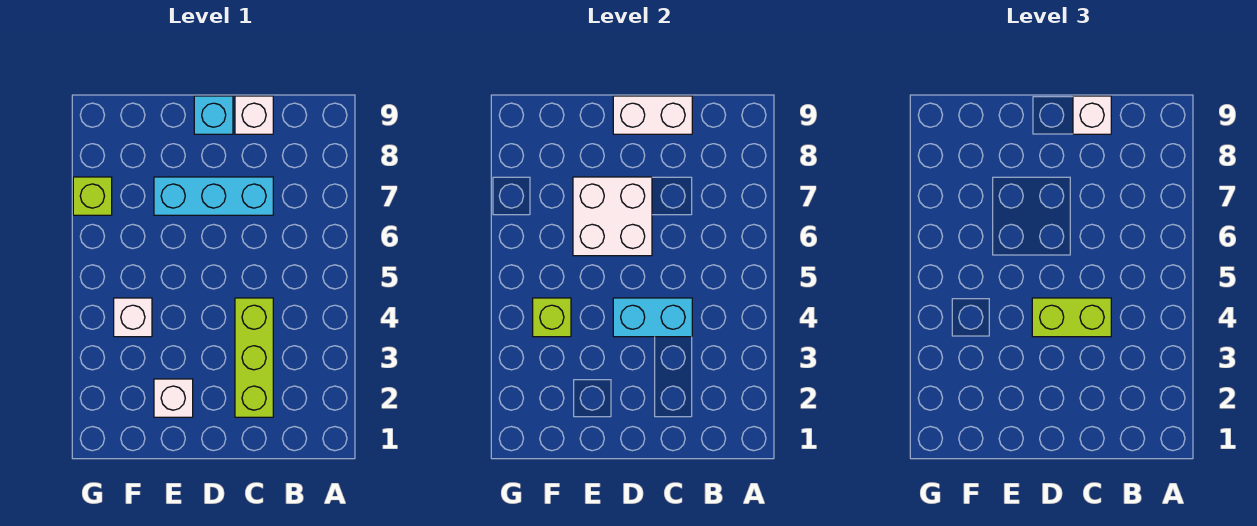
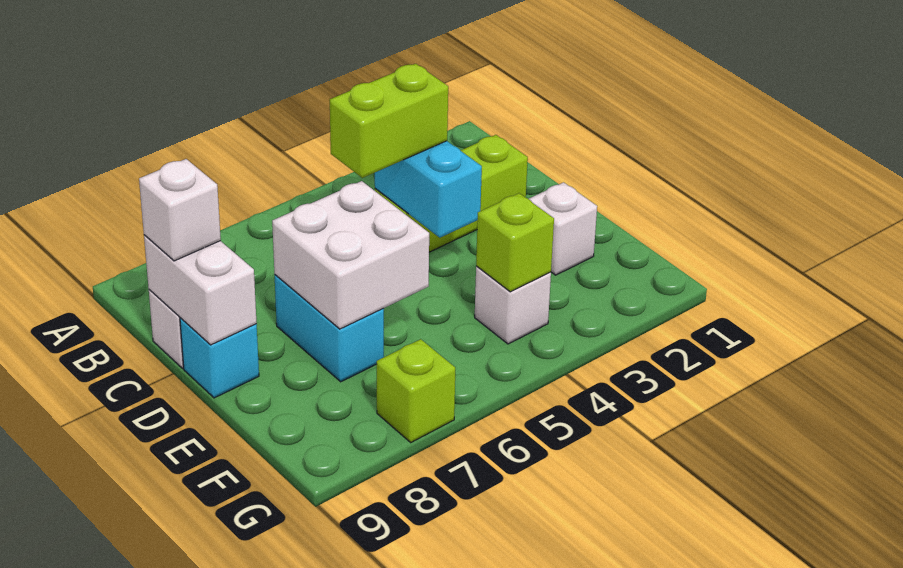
lime brick C4:D4 level 3 -> lime brick C4:C5 level 3
cyan brick C7:E7 level 1 -> cyan brick D7:E7 level 1

